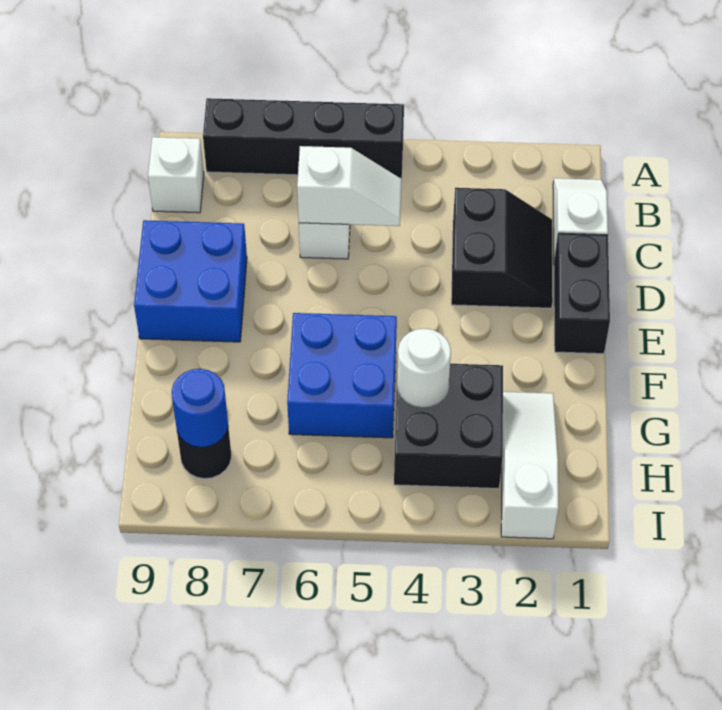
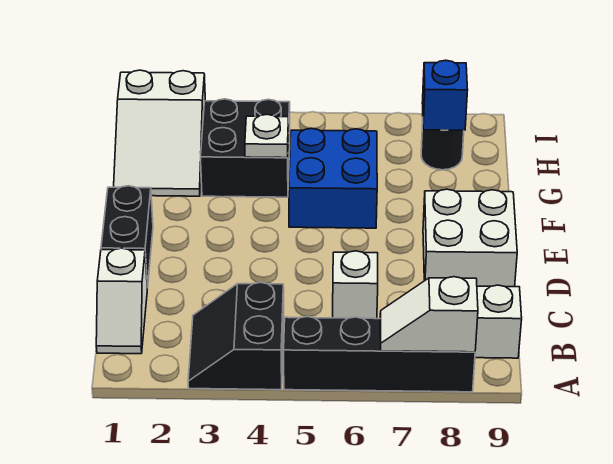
black slope C2:D3 level 1 top 3 -> black slope A3:B4 level 1 top 4
white slope C5:C6 level 2 top 6 -> white slope A7:A8 level 2 top 8
blue brick D8:E9 level 1 -> white brick D8:E9 level 1
white slope G2:I2 level 1 top I -> white slope G1:I2 level 1 top I
white round brick G4 level 2 -> white plate G4 level 2
blue round brick H8 level 2 -> blue brick H8 level 2

